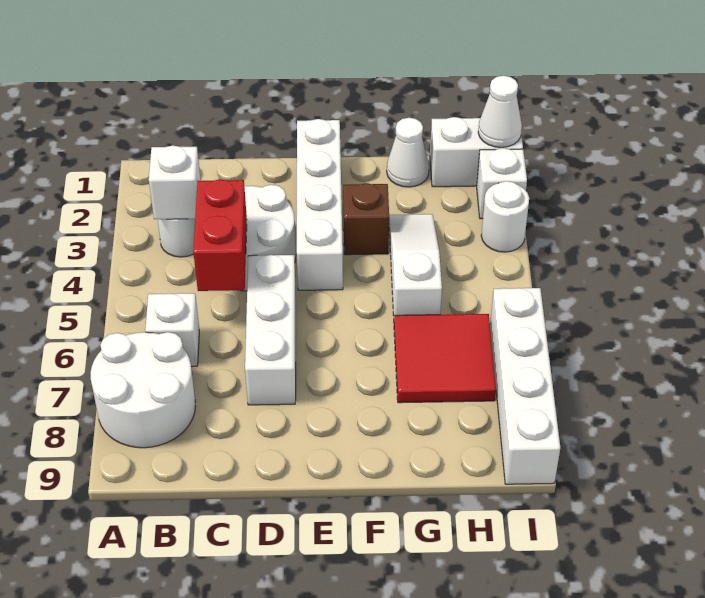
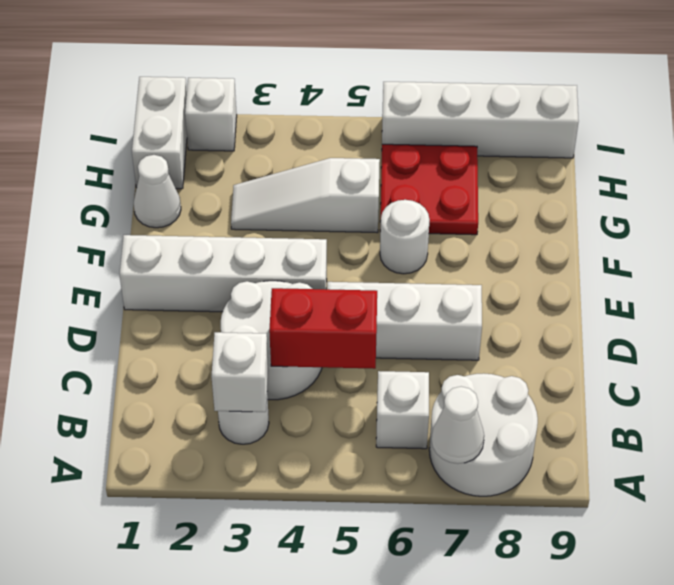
brown brick F3 level 1 -> none
red tile G6:H7 level 1 -> red plate G6:H7 level 1
white cone I1 level 2 -> white cone A7 level 2
white round brick I3 level 1 -> white round brick F6 level 1

